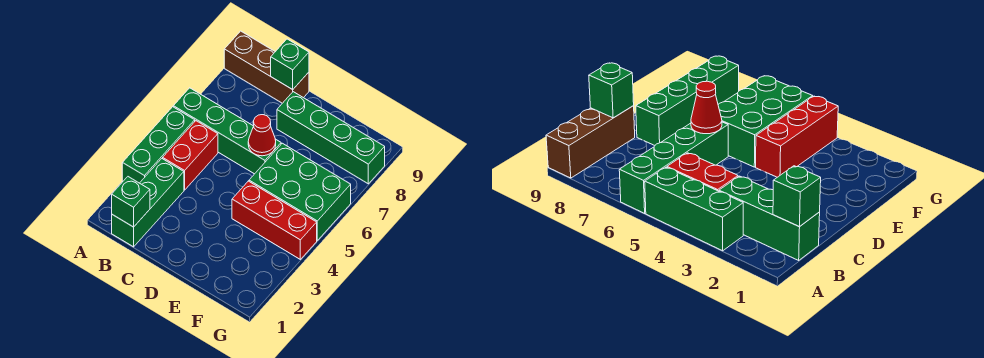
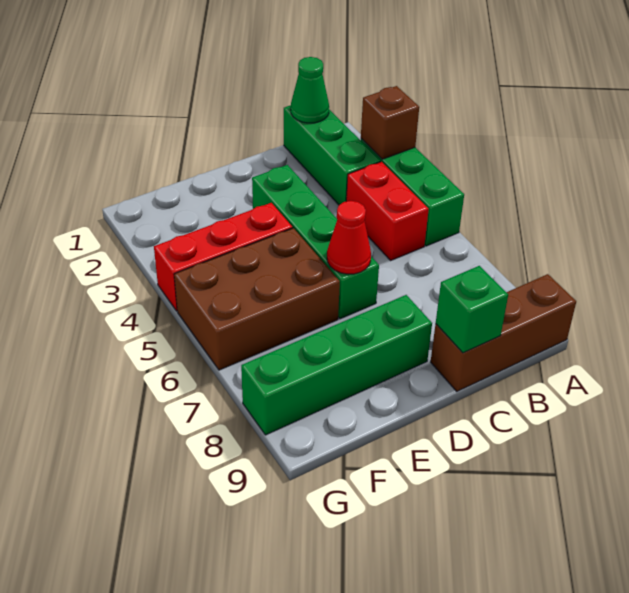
none -> brown brick A3 level 2
green brick A6:D6 level 1 -> green brick D3:D6 level 1
green brick B1 level 2 -> green cone B1 level 2
green brick E5:G6 level 1 -> brown brick E5:G6 level 1

